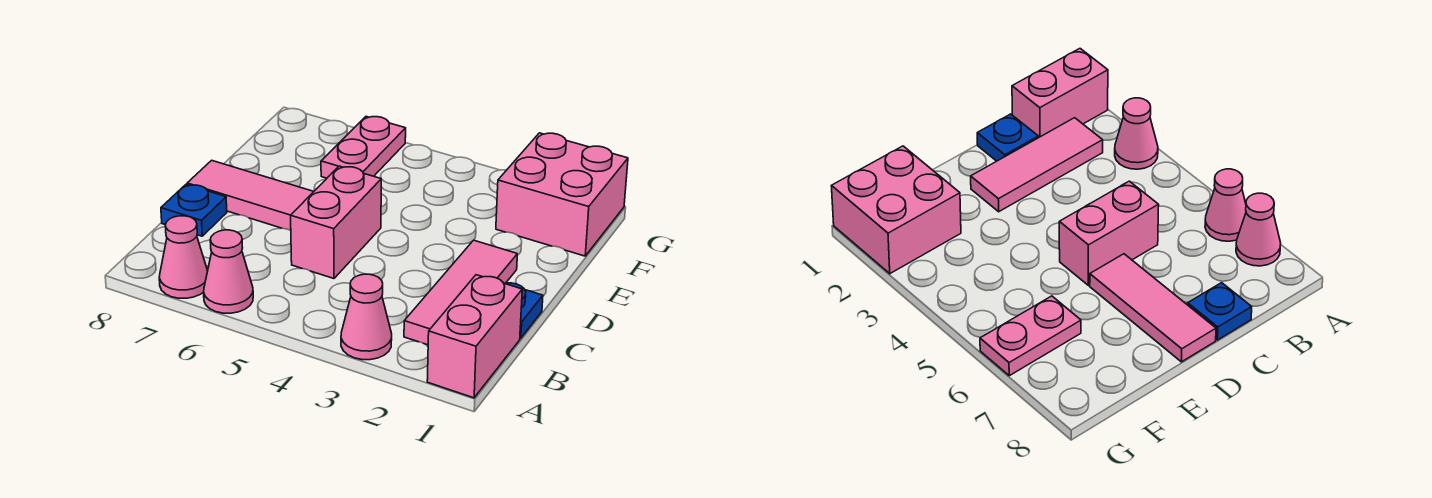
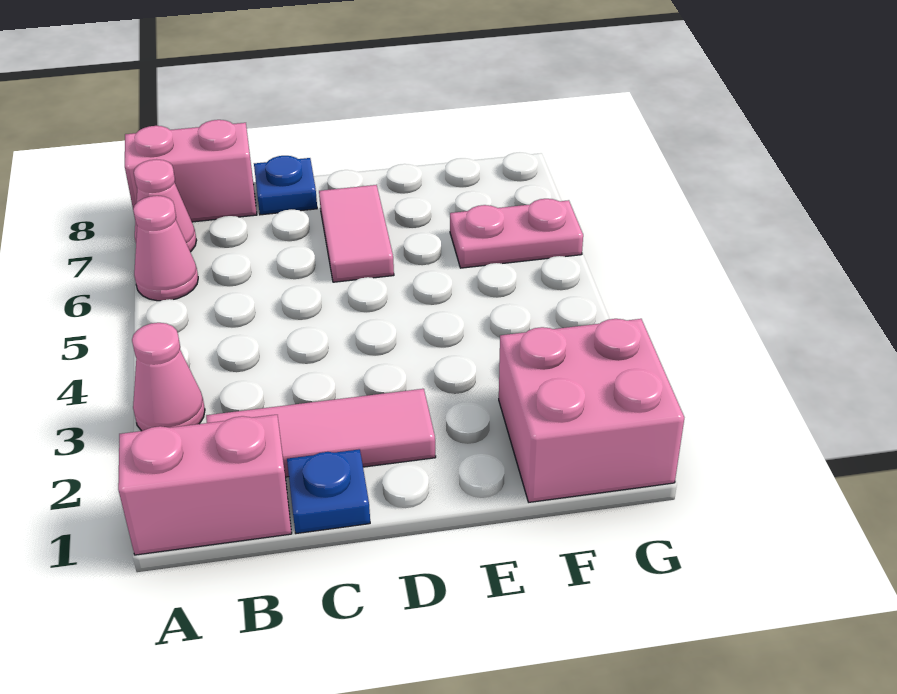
pink brick C5:D5 level 1 -> pink brick A8:B8 level 1
pink tile D6:D8 level 1 -> pink tile D6:D7 level 1

